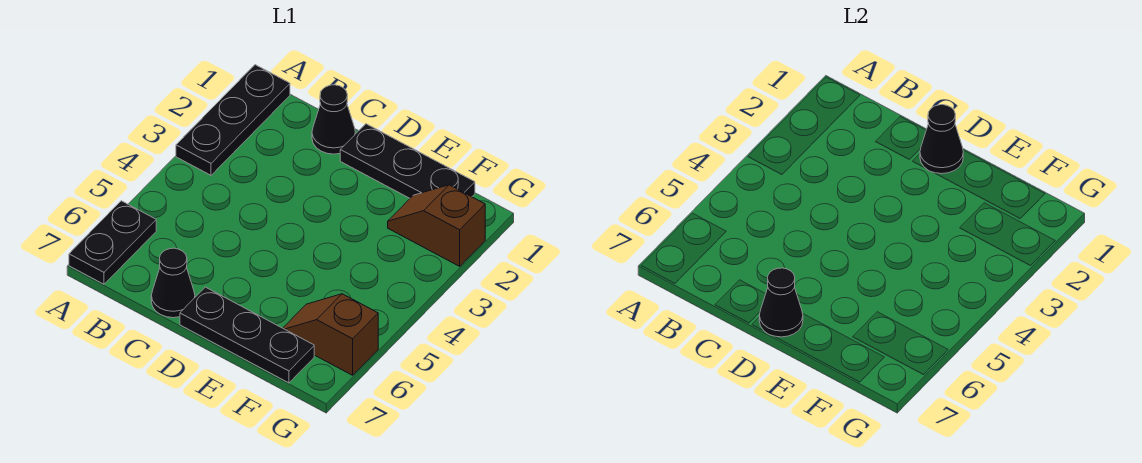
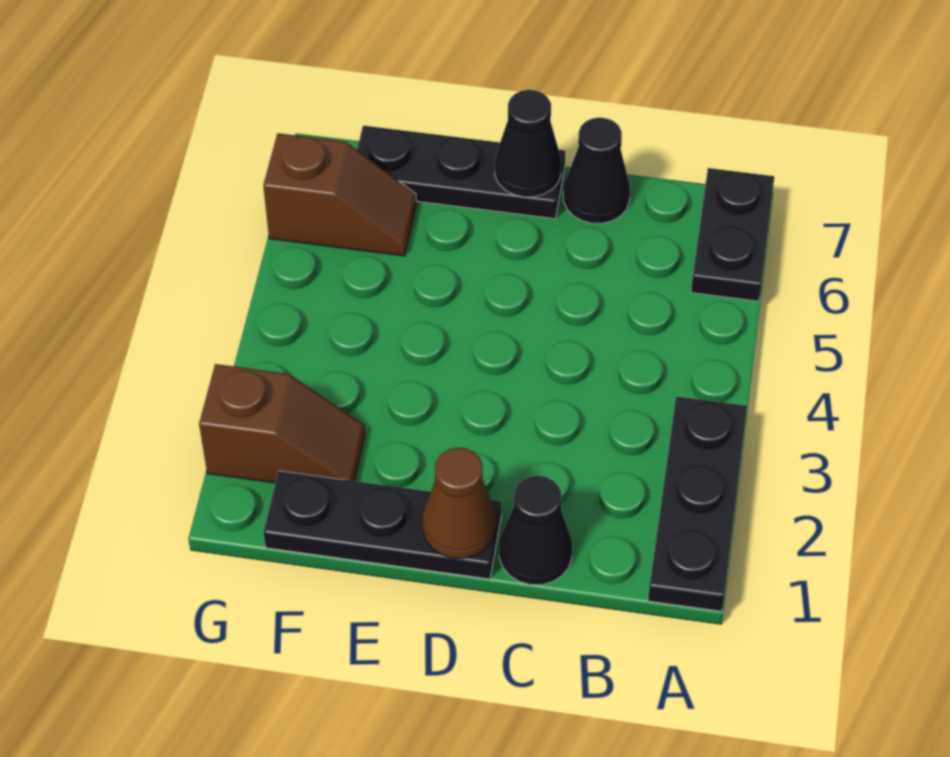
black cone D1 level 2 -> brown cone D1 level 2

